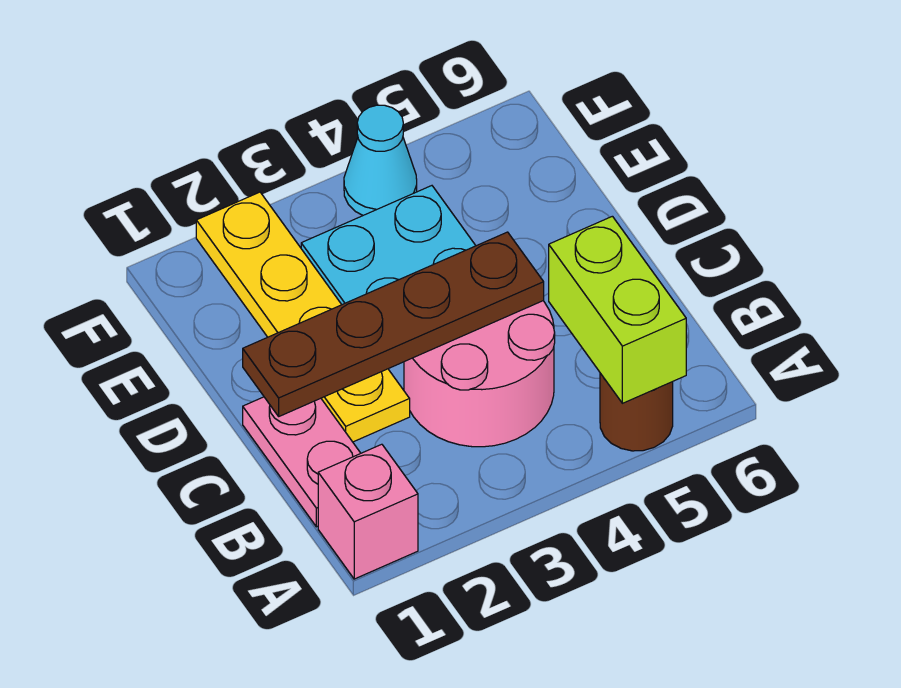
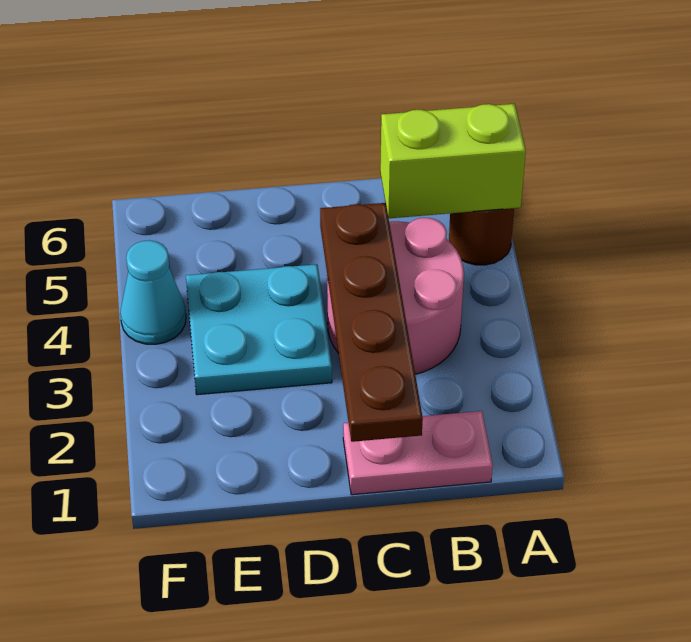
pink brick A1 level 1 -> none
yellow plate C2:F2 level 1 -> none

